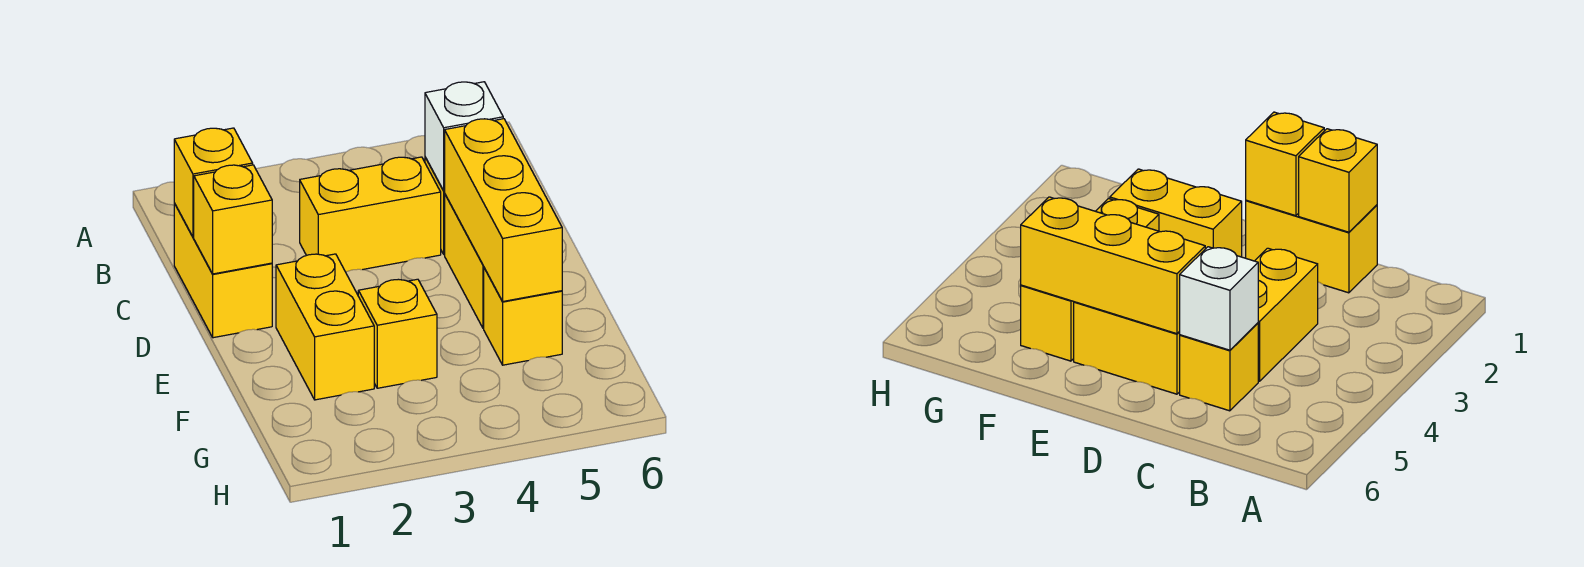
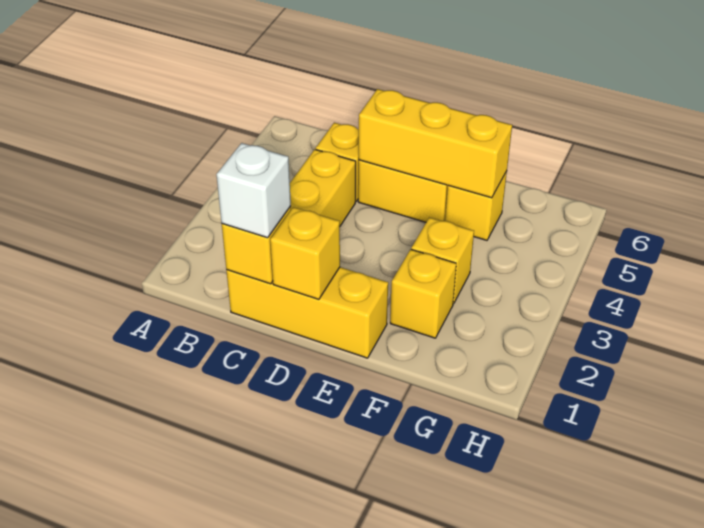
yellow brick C1:D1 level 1 -> yellow brick C1:E1 level 1
white brick C5 level 2 -> white brick C1 level 3
yellow brick E2:F2 level 1 -> yellow brick F2 level 1

